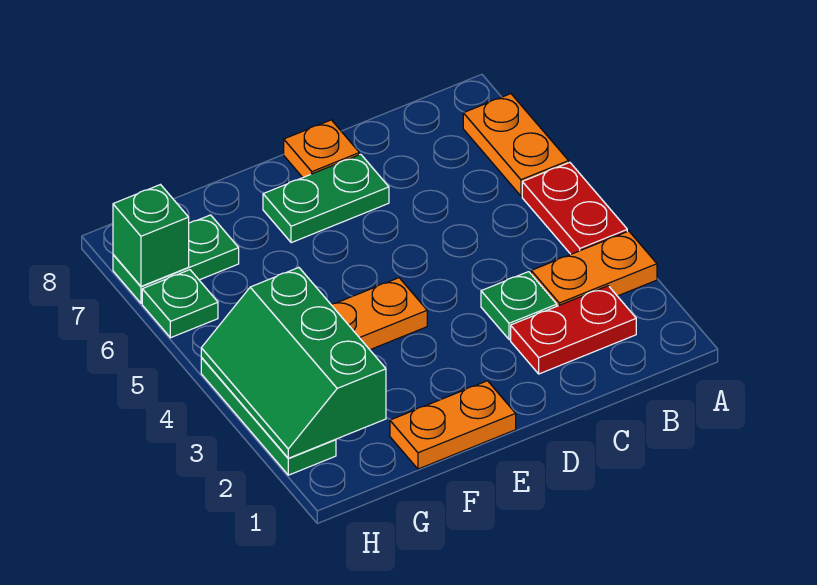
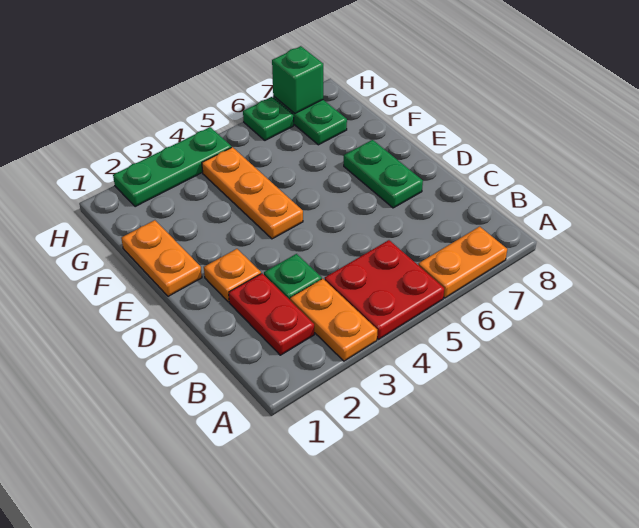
red plate A4:A5 level 1 -> red plate A4:B5 level 1
orange plate D8 level 1 -> orange plate D2 level 1
green slope G2:H4 level 2 top G -> none

